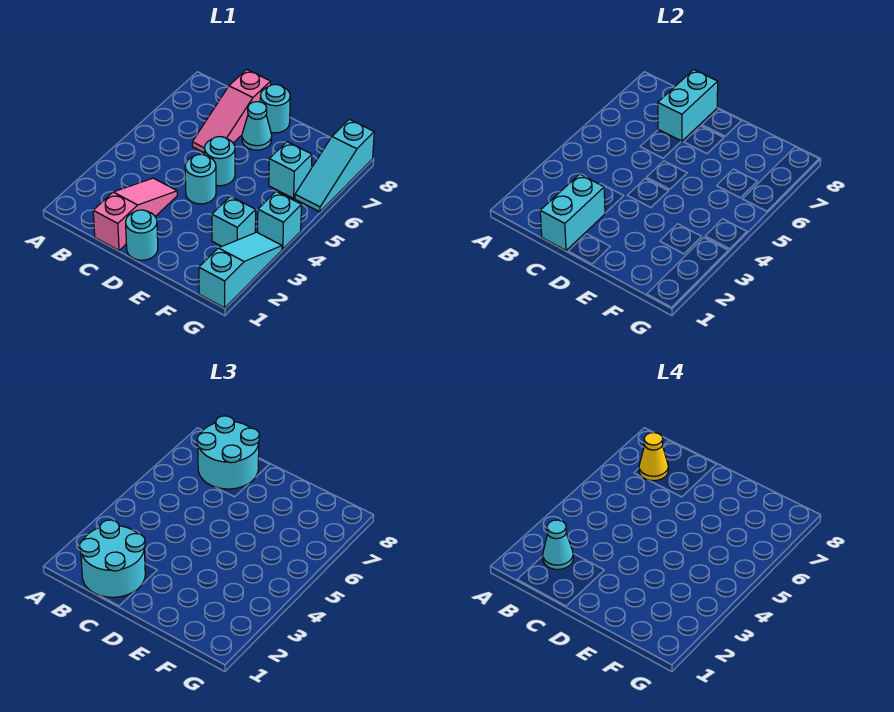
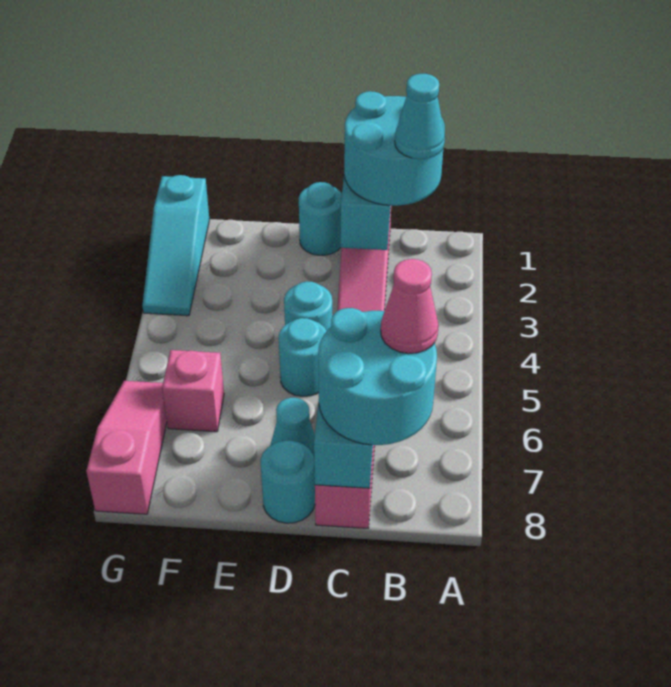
yellow cone B7 level 4 -> pink cone B7 level 4
cyan brick F3 level 1 -> none
cyan brick F6 level 1 -> pink brick F6 level 1
cyan brick G4 level 1 -> none
cyan slope G6:G8 level 1 top 8 -> pink slope G6:G8 level 1 top 8

